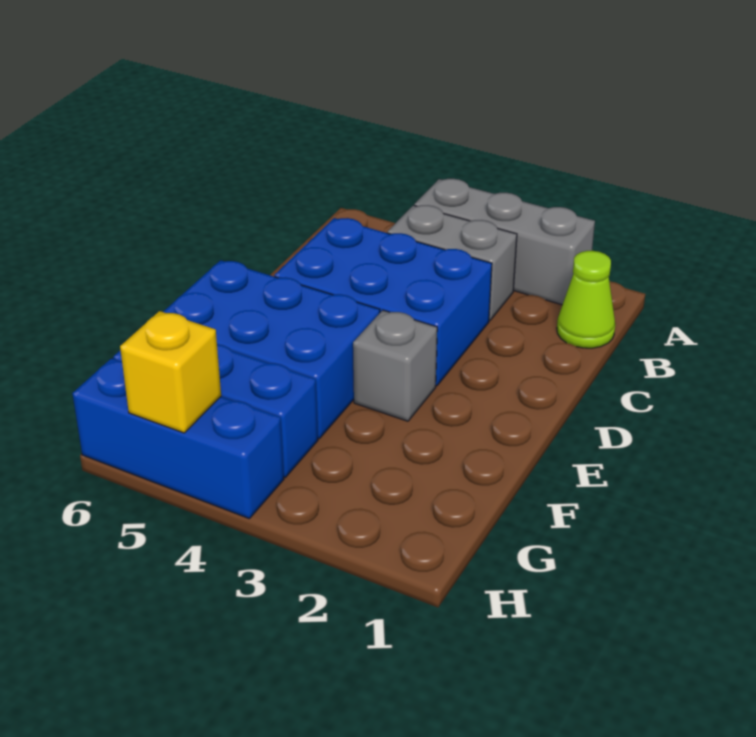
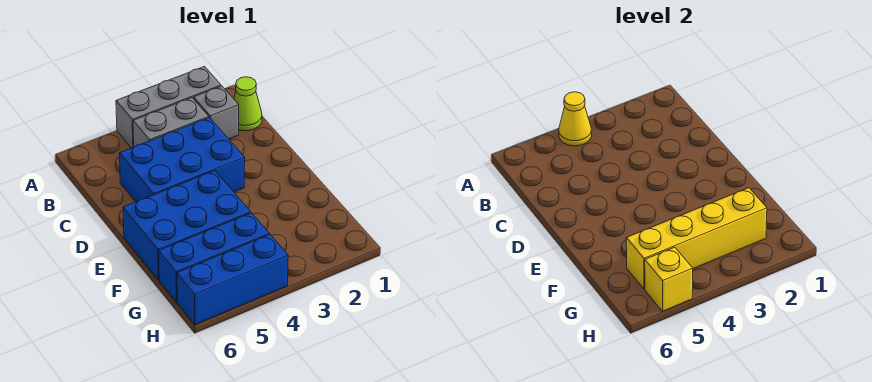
none -> yellow cone A4 level 2
grey brick E3 level 1 -> grey brick B2 level 1
none -> yellow brick G2:G5 level 2

